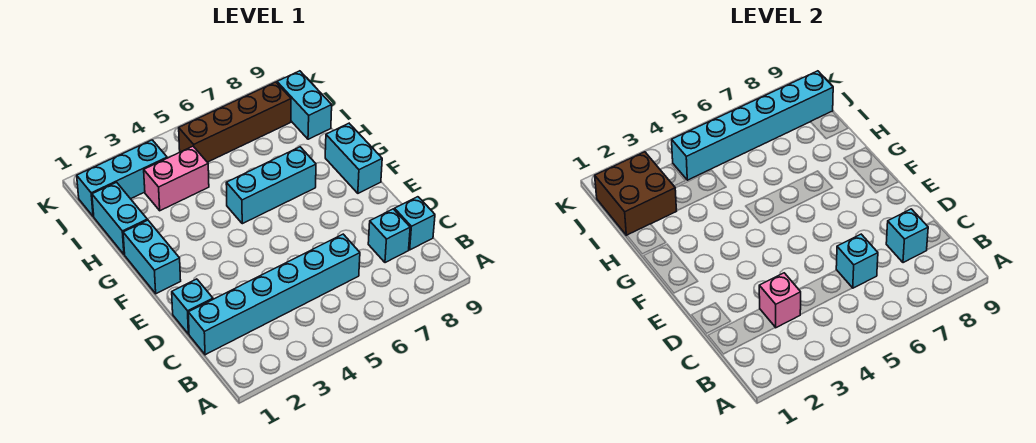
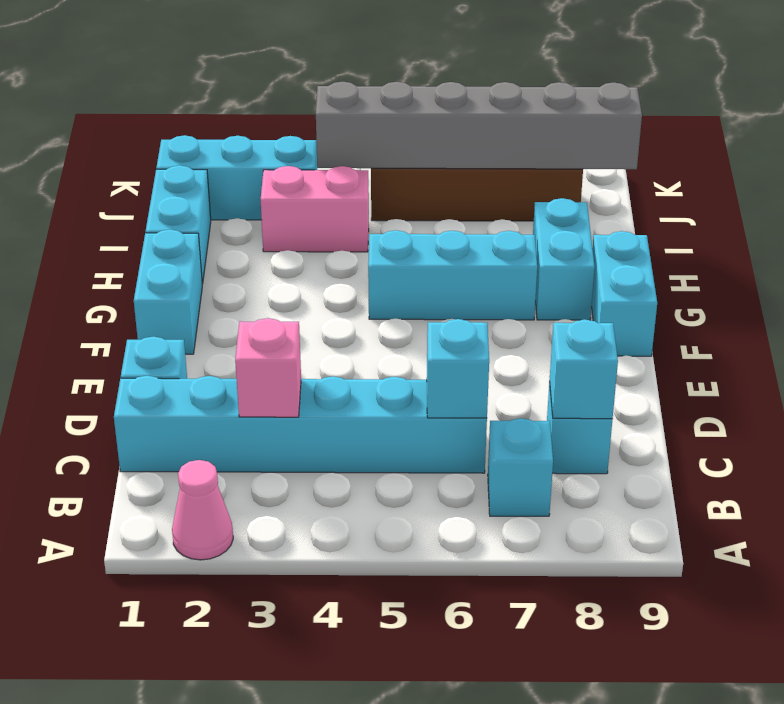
none -> pink cone A2 level 1
cyan brick C9 level 1 -> cyan brick B7 level 1
brown brick I1:J2 level 2 -> none
cyan brick I9:J9 level 1 -> cyan brick G8:H8 level 1
cyan brick J4:J9 level 2 -> grey brick J4:J9 level 2

